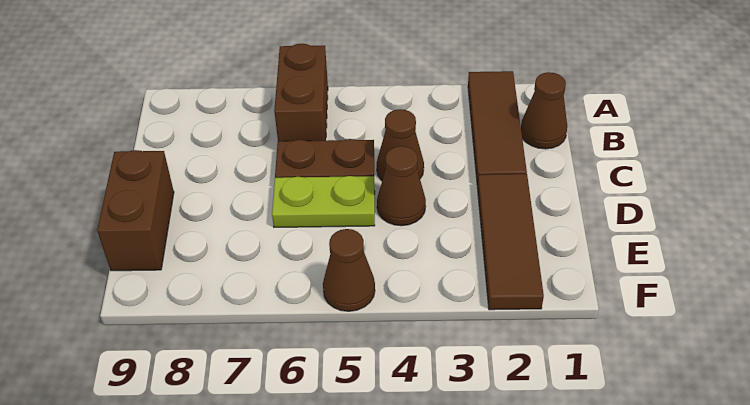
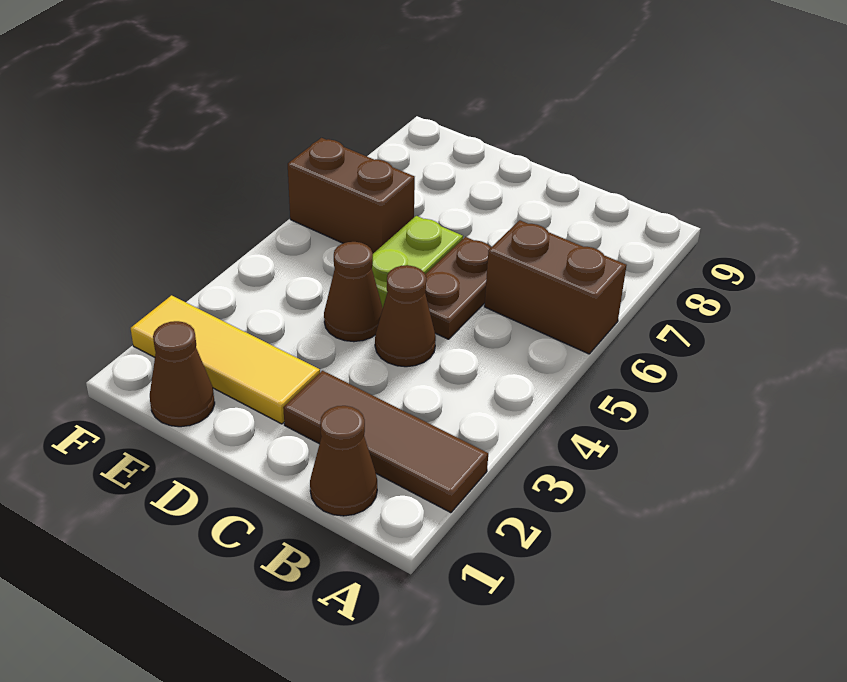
brown tile D2:F2 level 1 -> yellow tile D2:F2 level 1
brown brick D9:E9 level 1 -> brown brick E6:F6 level 1
brown cone F5 level 1 -> brown cone E1 level 1

